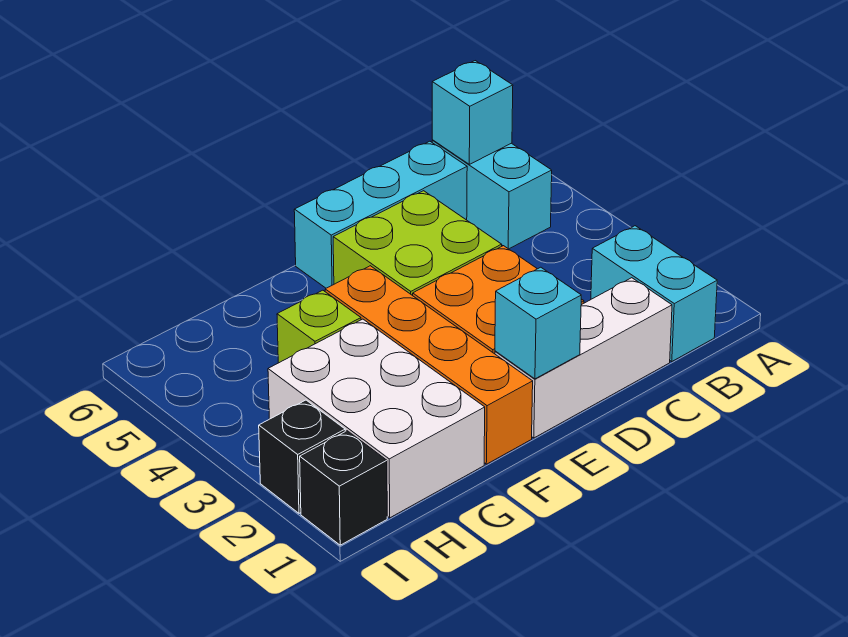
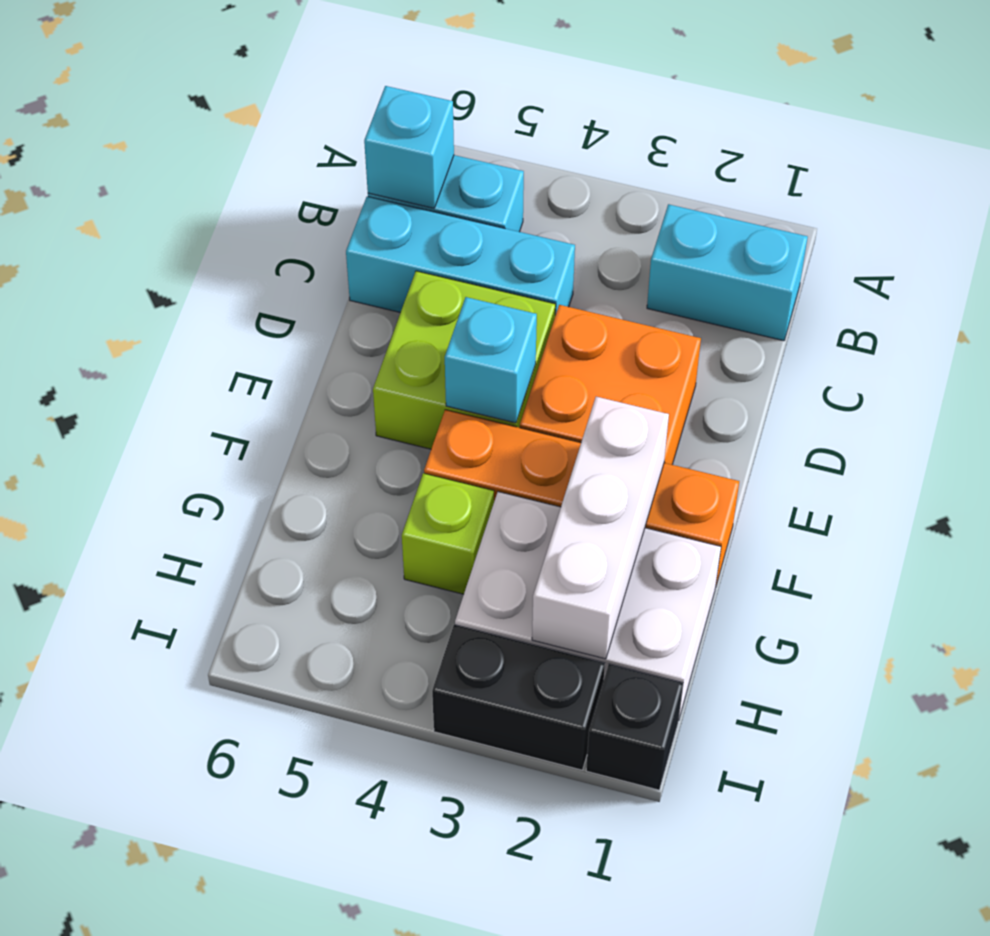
white brick C1:E1 level 1 -> white brick F2:H2 level 2
cyan brick C6:E6 level 1 -> cyan brick C4:C6 level 1
cyan brick E1 level 2 -> cyan brick E4 level 2
black brick I2 level 1 -> black brick I2:I3 level 1

